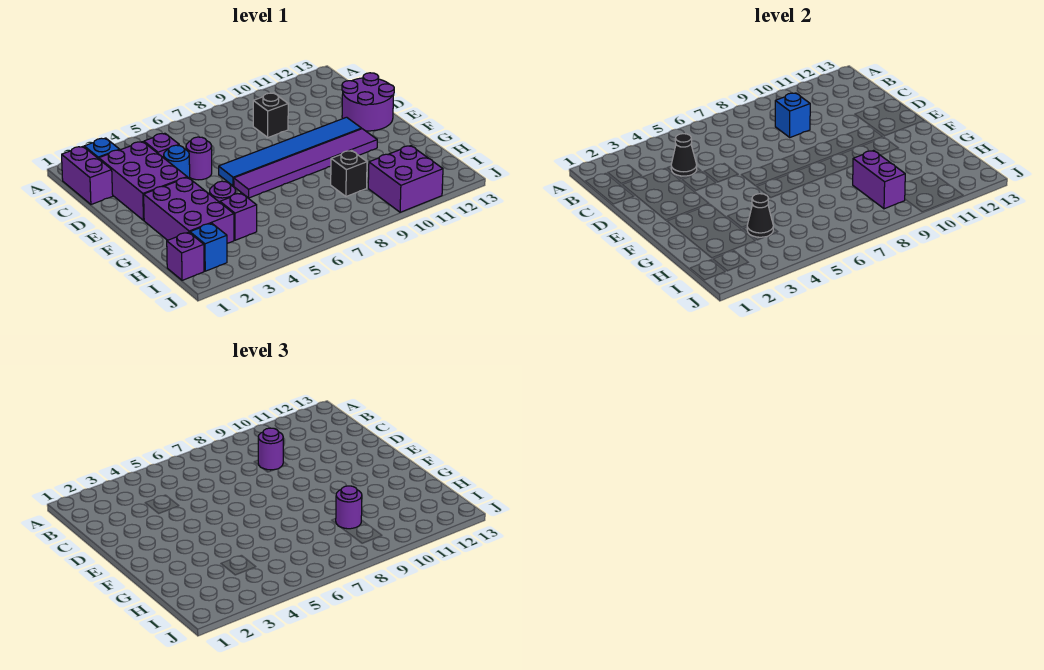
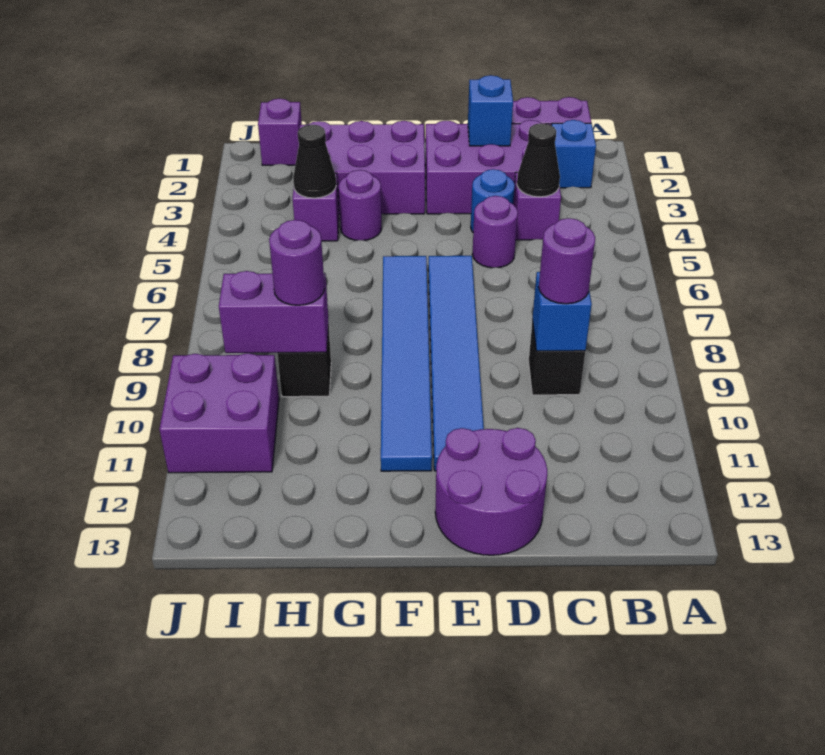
purple tile F6:F11 level 1 -> blue tile F6:F11 level 1
blue brick I2 level 1 -> blue brick D2 level 2

